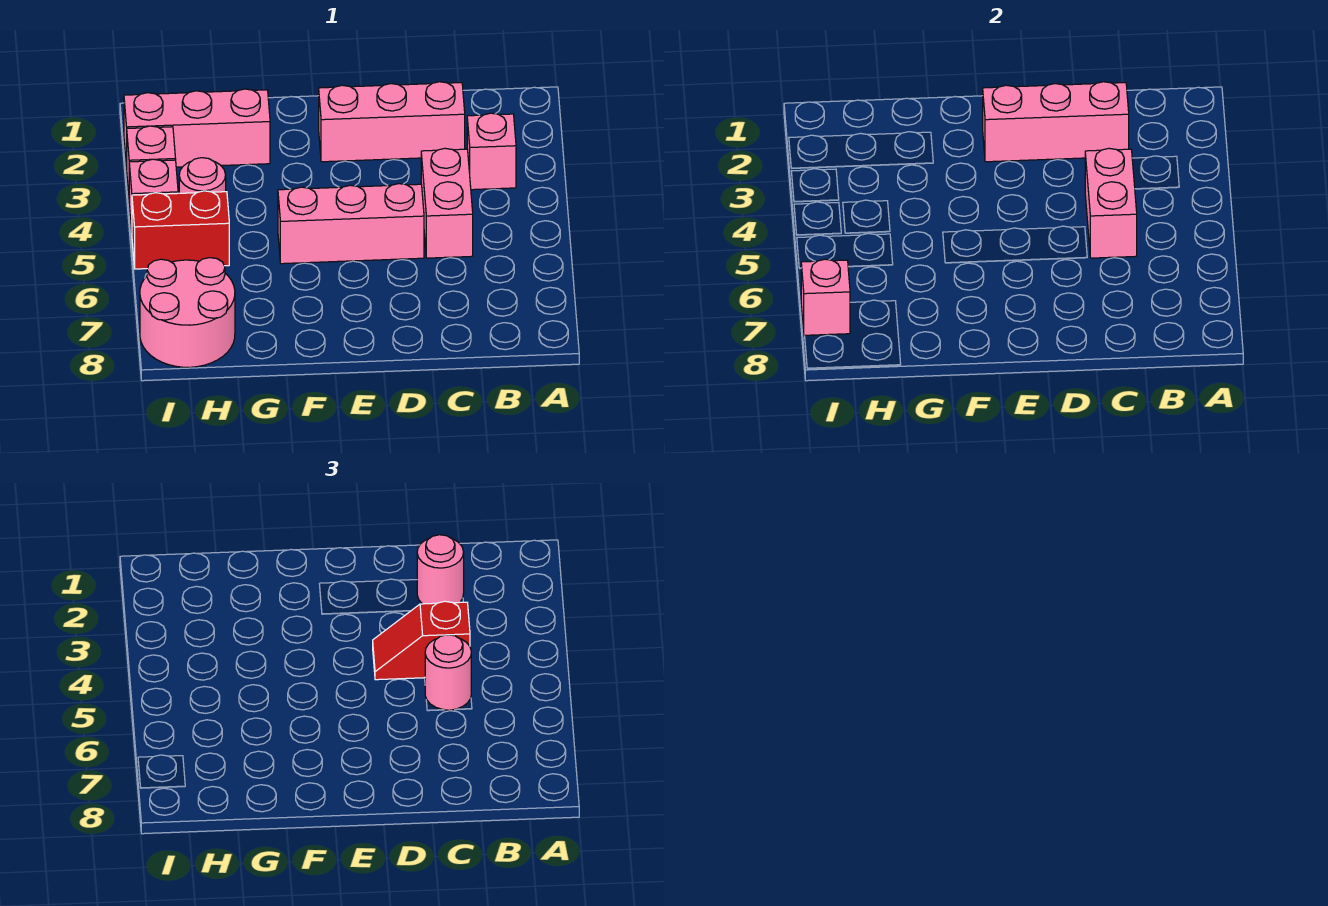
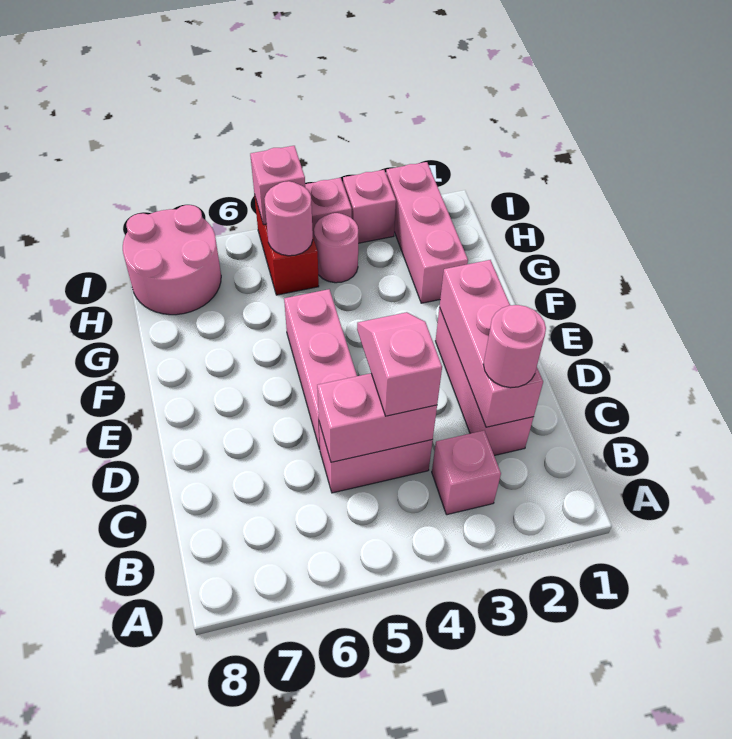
red slope C4:D4 level 3 top C -> pink slope C4:D4 level 3 top C
pink round brick C5 level 3 -> pink round brick H5 level 2
pink brick I7 level 2 -> pink brick I5 level 2

